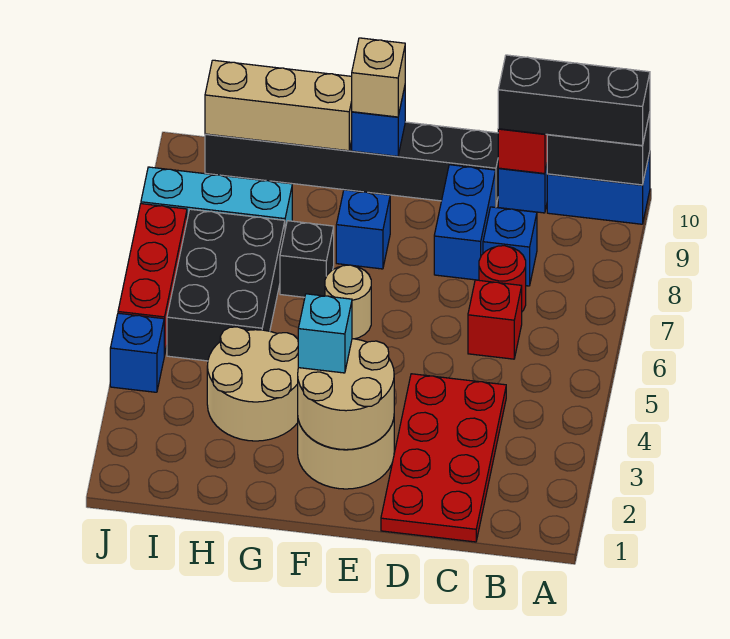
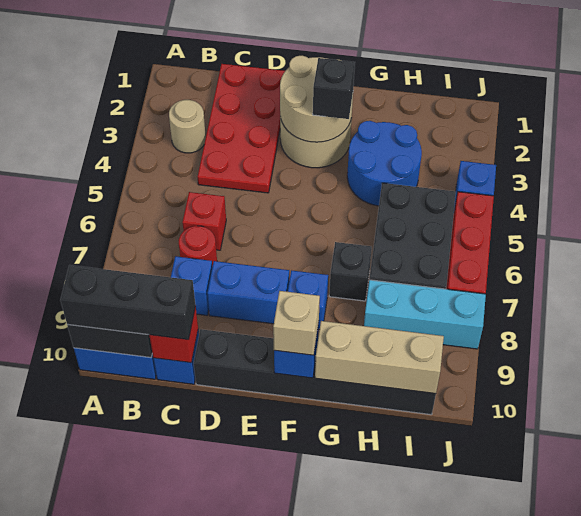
blue brick D8:D9 level 1 -> blue brick D8:E8 level 1
cyan brick F3 level 3 -> black brick F3 level 3
tan round brick F6 level 1 -> tan round brick B3 level 1
tan round brick G3:H4 level 1 -> blue round brick G3:H4 level 1

